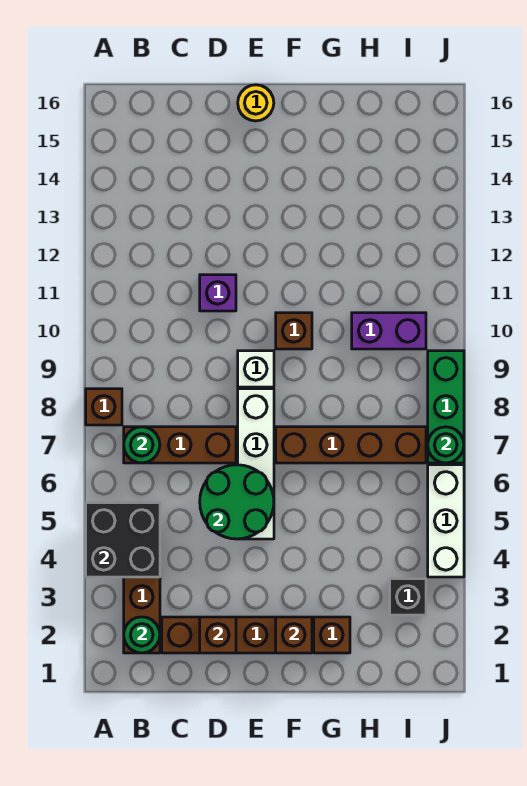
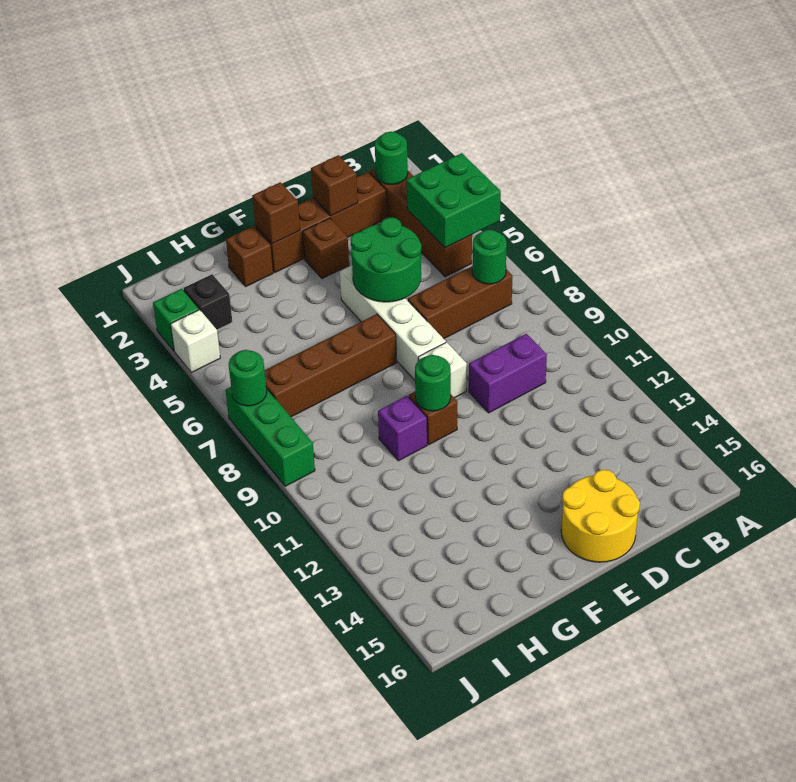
black brick A4:B5 level 2 -> green brick A4:B5 level 2
brown brick A8 level 1 -> brown brick E3 level 1
purple brick D11 level 1 -> purple brick G10 level 1
yellow round brick E16 level 1 -> yellow round brick D15:E16 level 1
none -> green round brick F10 level 2
purple brick H10:I10 level 1 -> purple brick C10:D10 level 1
none -> green brick J3 level 1
white brick J4:J6 level 1 -> white brick J4 level 1

